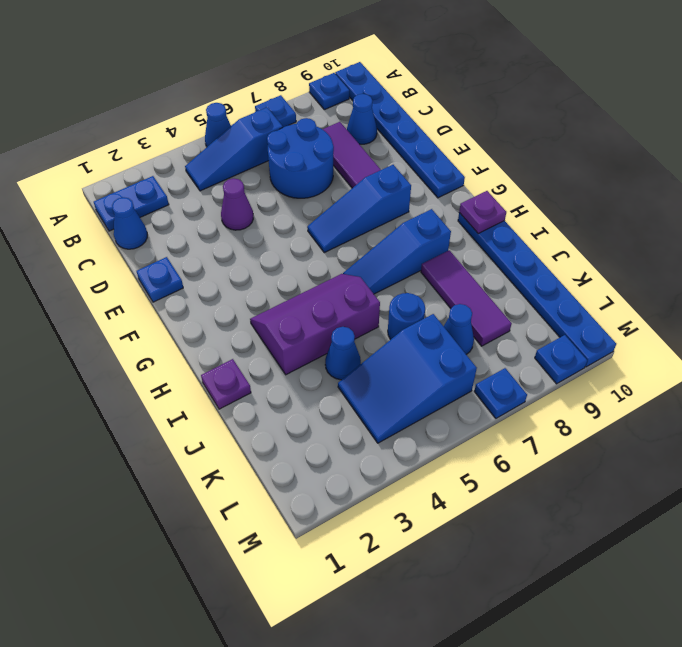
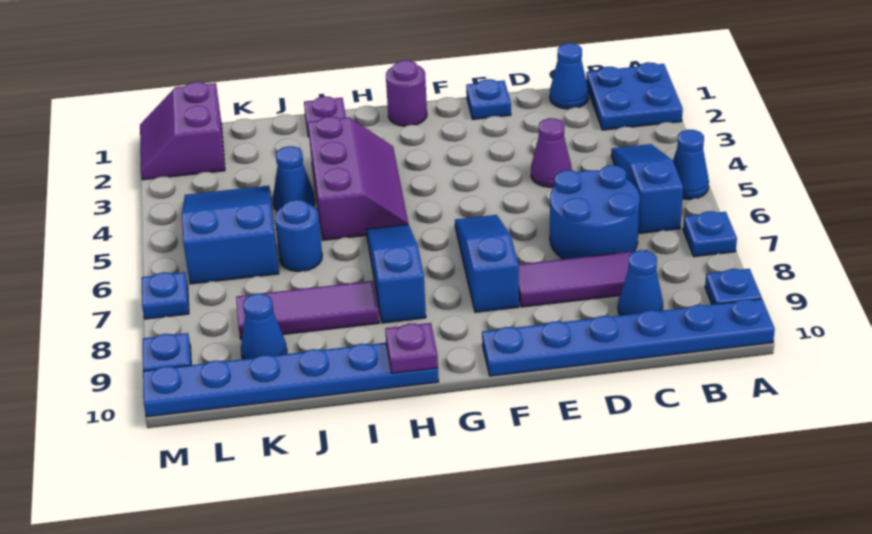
blue plate B1:B2 level 1 -> blue plate A1:B2 level 1
none -> purple round brick G1 level 1
blue cone K7 level 1 -> blue cone K9 level 1
none -> purple slope L1:M2 level 1 top L

